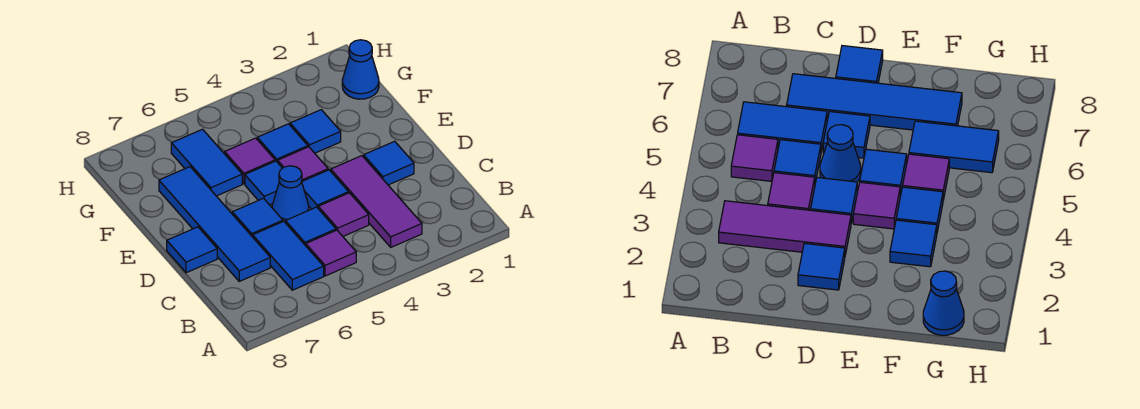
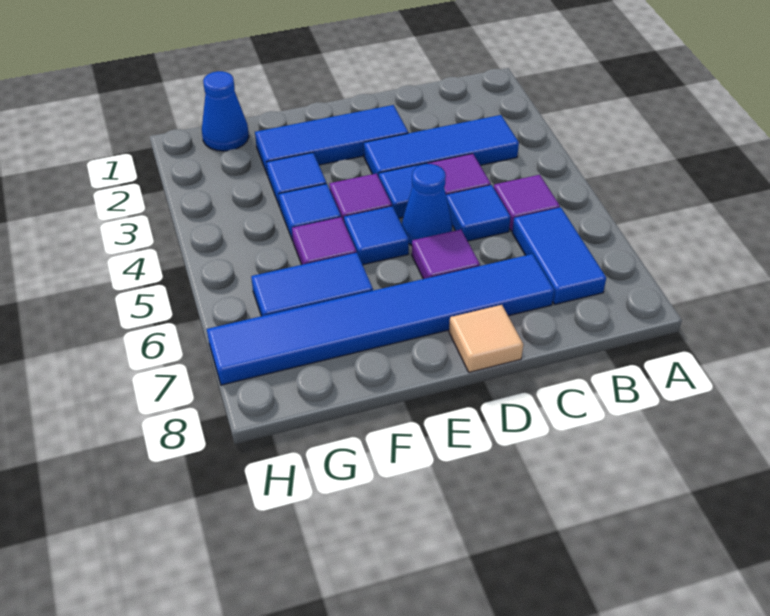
purple tile B3:D3 level 1 -> blue tile B3:D3 level 1
blue tile B6:C6 level 1 -> blue tile B6:B7 level 1
blue tile C7:F7 level 1 -> blue tile C7:H7 level 1
blue tile D2 level 1 -> blue tile D2:F2 level 1
blue tile D6 level 1 -> purple tile D6 level 1
blue tile D8 level 1 -> tan tile D8 level 1

